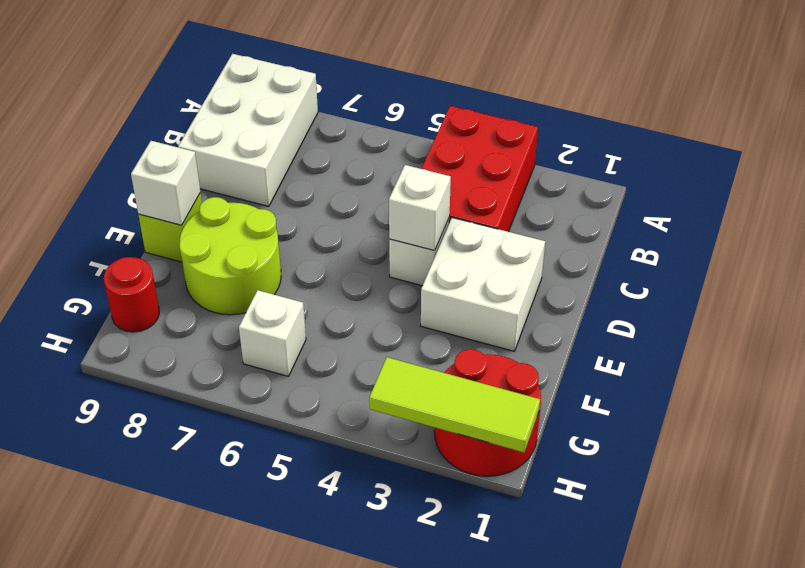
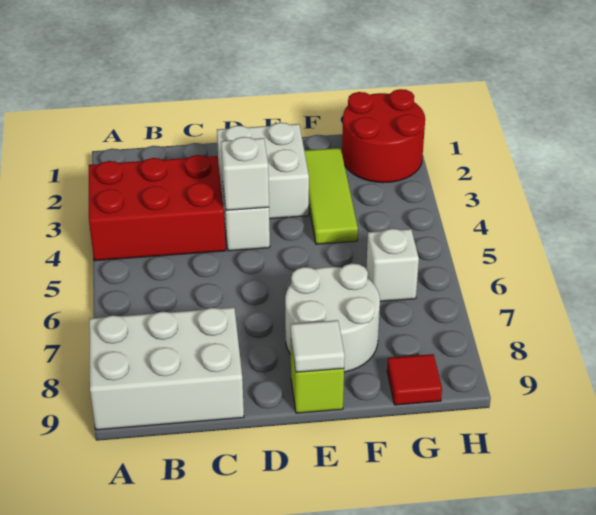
lime round brick E7:F8 level 1 -> white round brick E7:F8 level 1
white brick E9 level 2 -> white tile E9 level 2
red round brick G9 level 1 -> red tile G9 level 1
lime tile H1:H3 level 2 -> lime tile F2:F4 level 1

